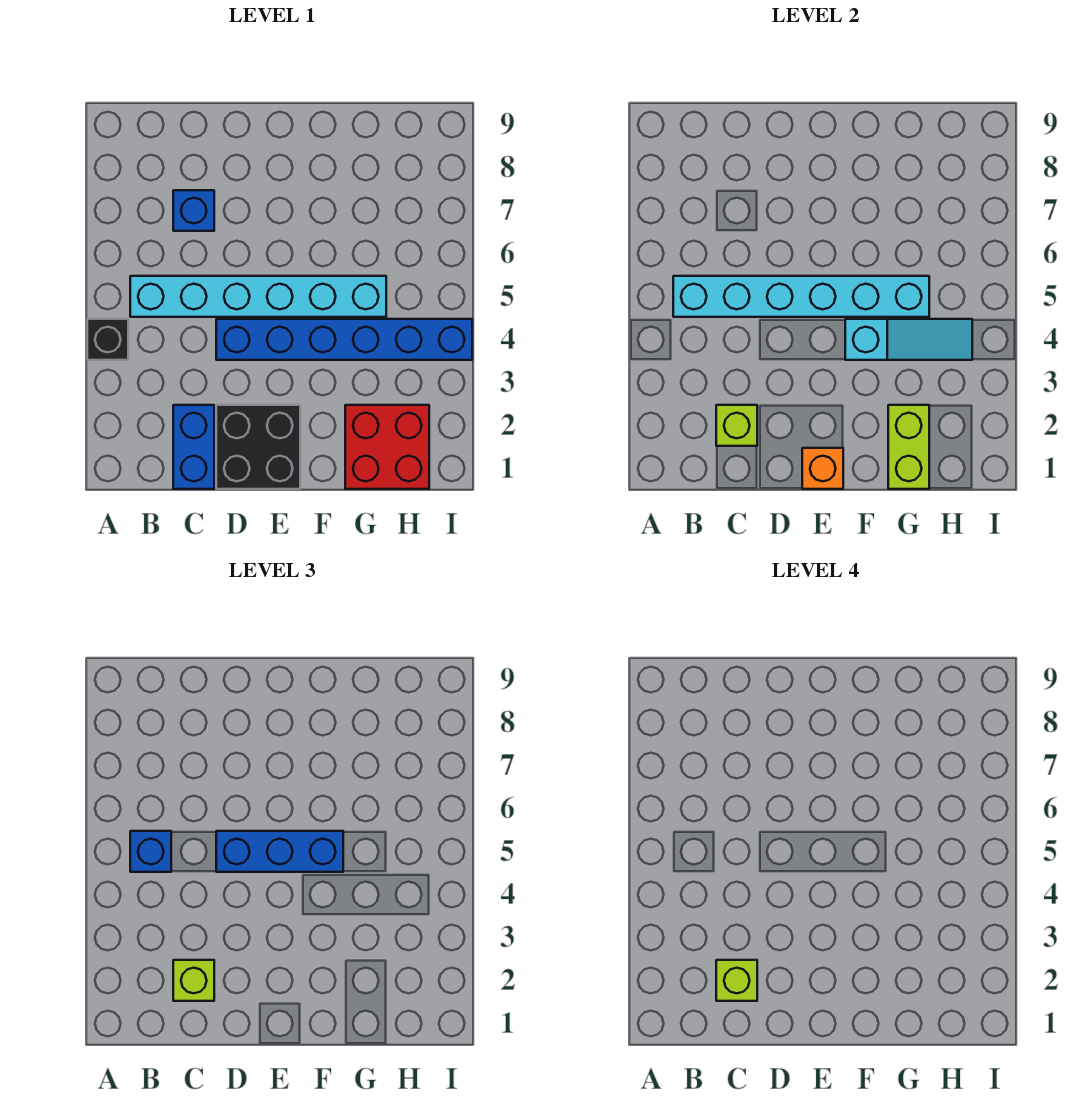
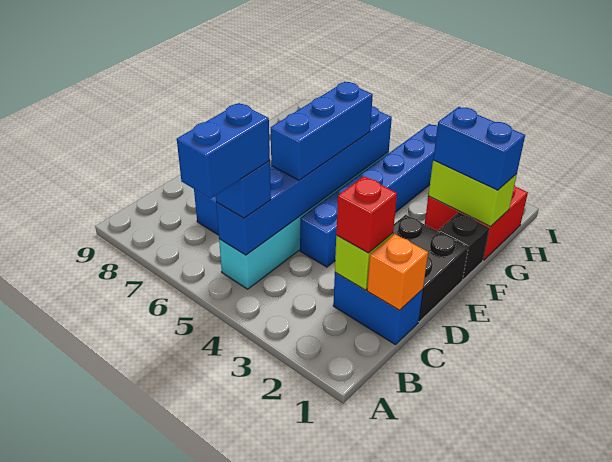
black brick A4 level 1 -> black brick F1 level 1
none -> blue brick A5:B5 level 4
cyan brick B5:G5 level 2 -> blue brick B5:G5 level 2
lime brick C2 level 3 -> red brick C2 level 3
lime brick C2 level 4 -> none
orange brick E1 level 2 -> orange brick C1 level 2
cyan slope F4:H4 level 2 top F -> none
none -> blue brick G1:G2 level 3

